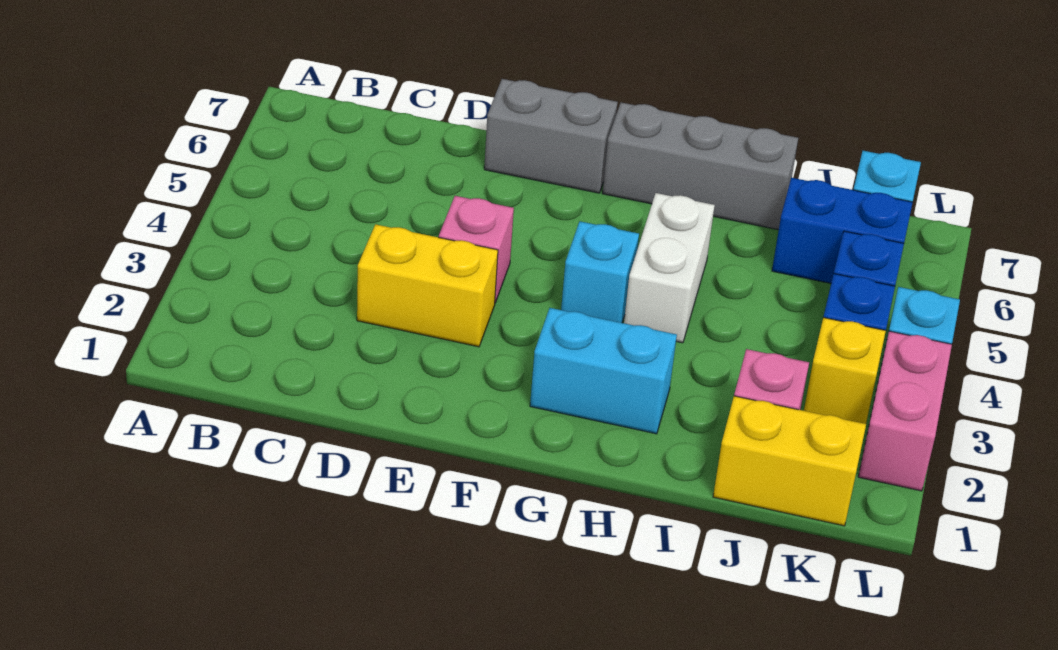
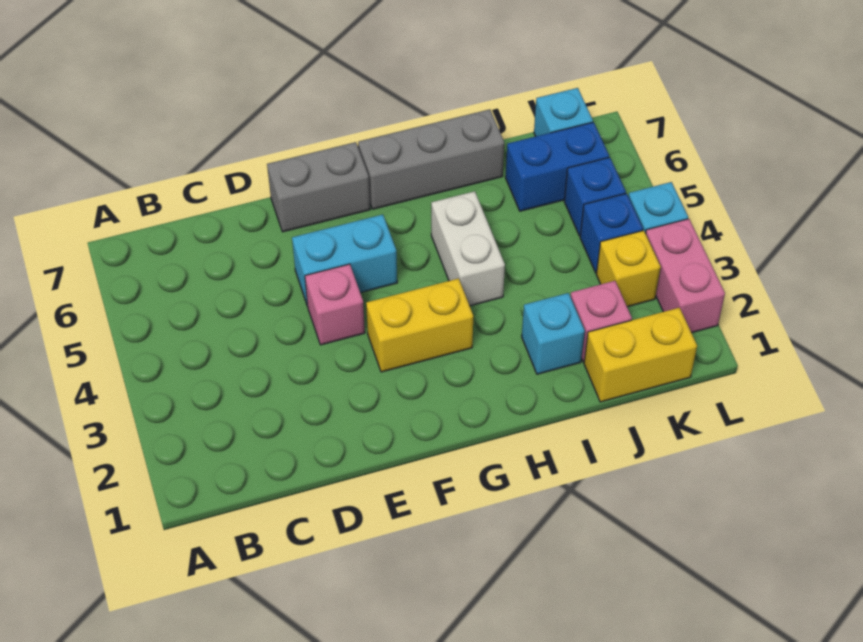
yellow brick D3:E3 level 1 -> yellow brick F3:G3 level 1
cyan brick G2:H2 level 1 -> cyan brick E5:F5 level 1
cyan brick G4 level 1 -> cyan brick I2 level 1

